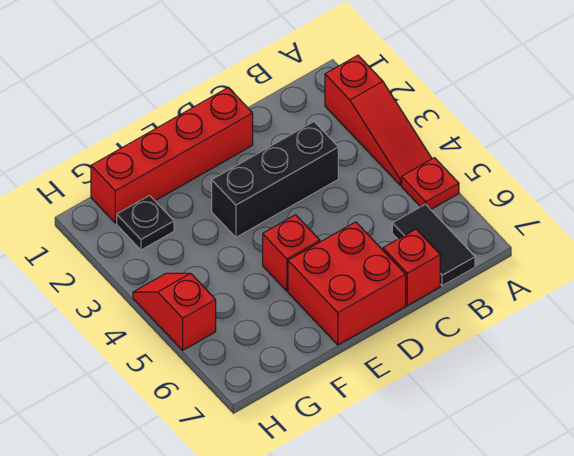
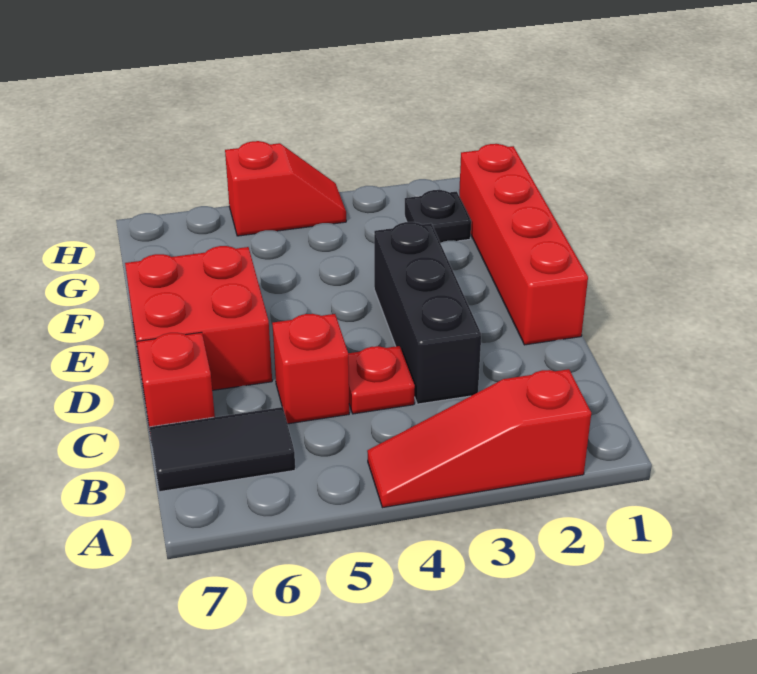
red plate A5 level 1 -> red plate C4 level 1
red brick E5 level 1 -> red brick C5 level 1

